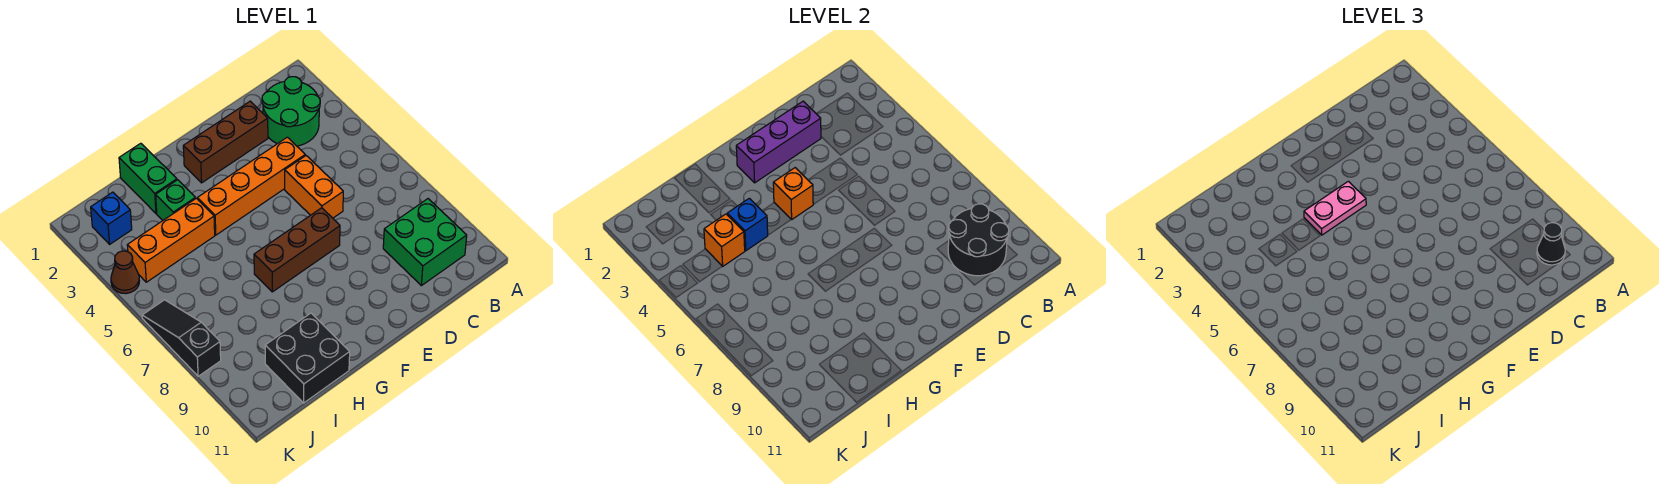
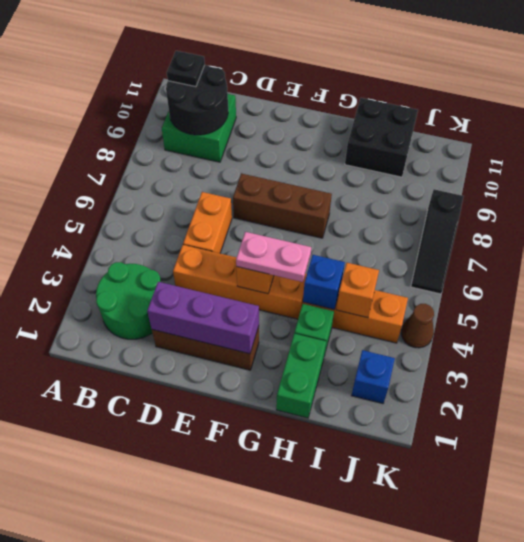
black cone B10 level 3 -> black plate B10 level 3

